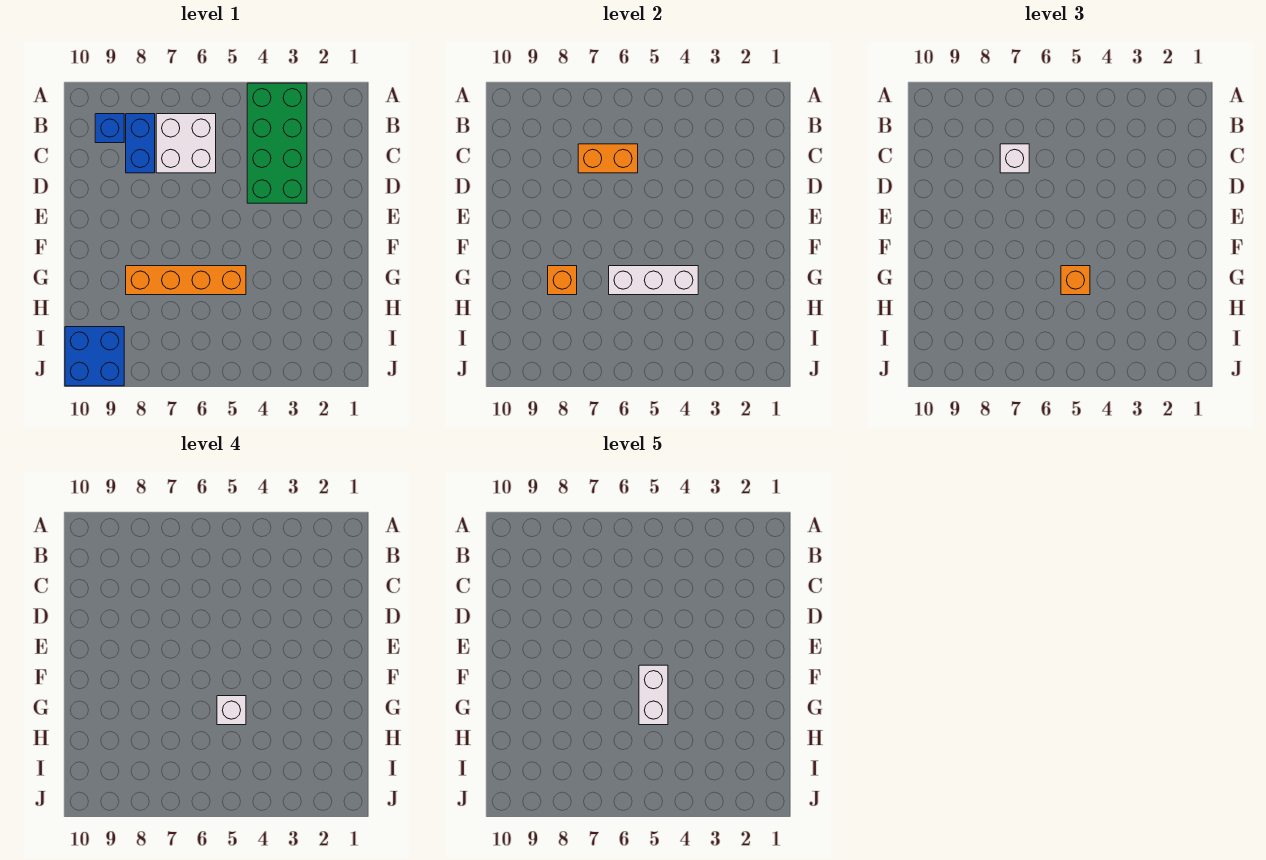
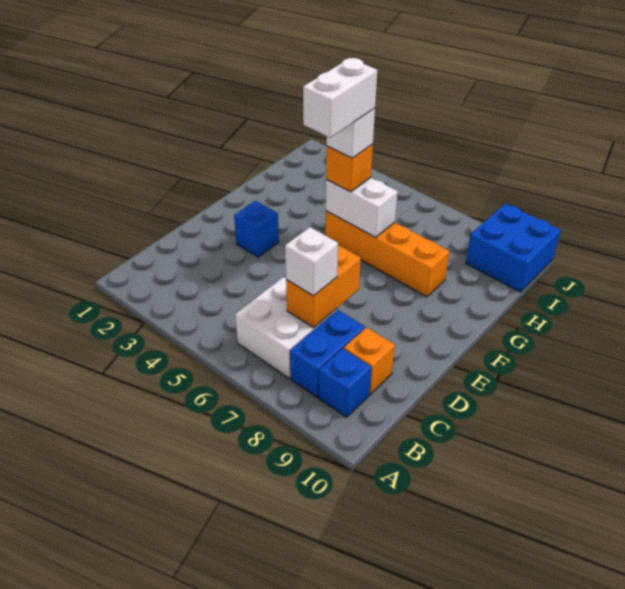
green brick A3:D4 level 1 -> none
orange brick C6:C7 level 2 -> orange brick C7:D7 level 2
none -> blue brick E3 level 1
white brick G4:G6 level 2 -> white brick G5:G6 level 2
orange brick G8 level 2 -> orange brick C9 level 1

